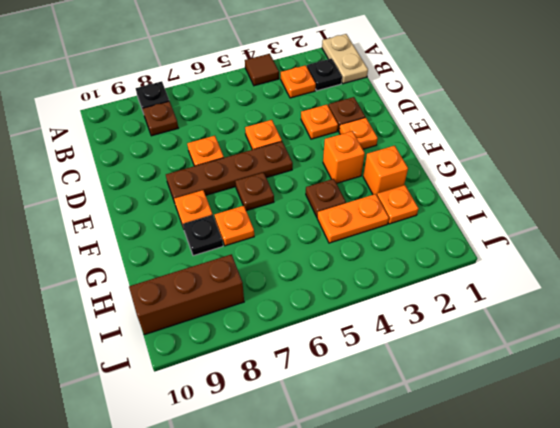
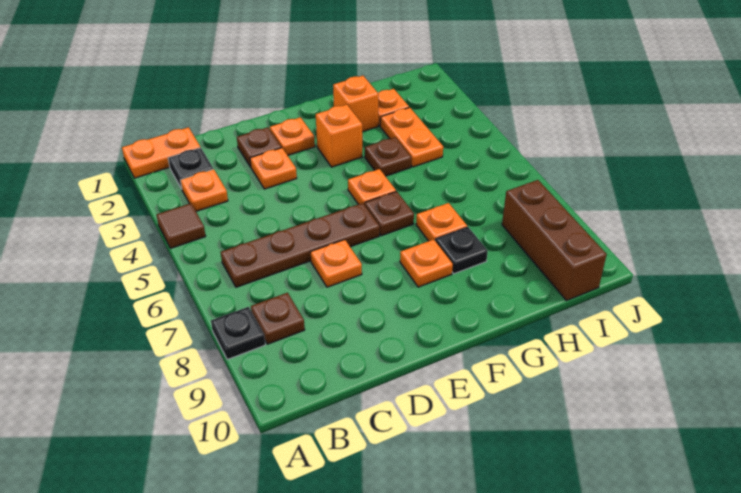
tan plate A1:B1 level 1 -> orange plate A1:B1 level 1
orange plate D5 level 1 -> orange plate F5 level 1
brown plate E5:E8 level 1 -> brown plate B6:E6 level 1

